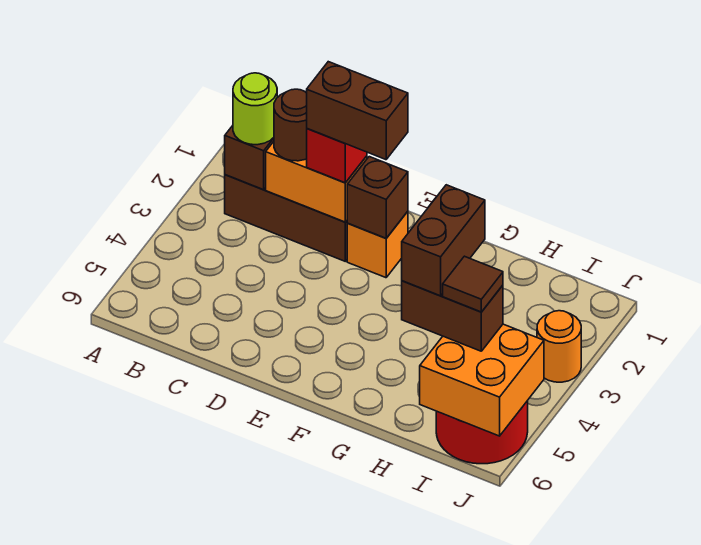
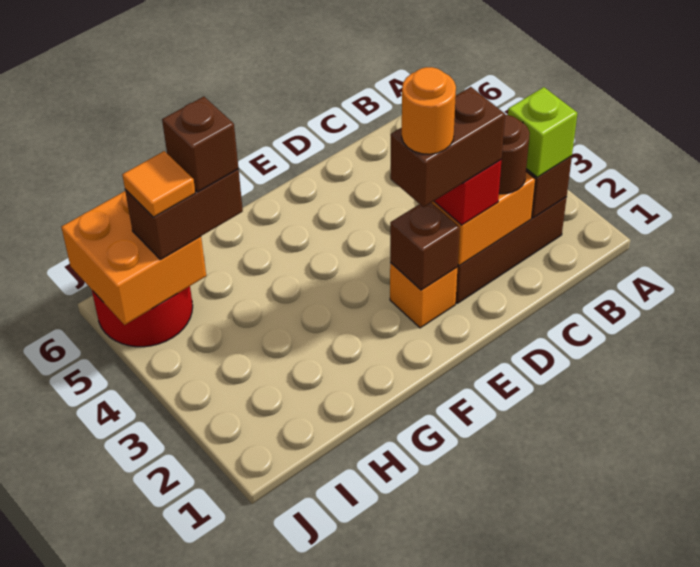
lime round brick B2 level 3 -> lime brick B2 level 3
brown brick H4:H5 level 4 -> brown brick H5 level 4
brown tile I5 level 4 -> orange tile I5 level 4
orange round brick J3 level 1 -> orange round brick E2 level 5

